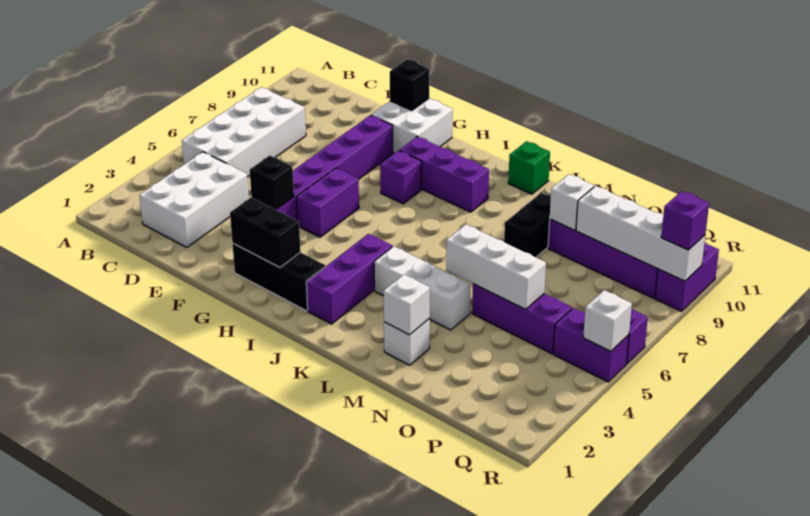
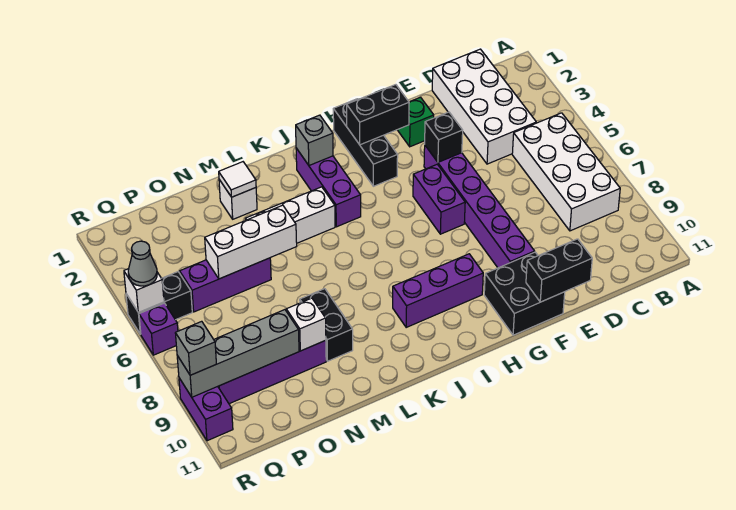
white brick C2:D4 level 1 -> white brick C1:D4 level 1
white brick F10:G11 level 1 -> black brick F10:G11 level 1
black brick F11 level 2 -> black brick E11:F11 level 2
black brick G2:I2 level 1 -> black brick H1:H3 level 1
purple brick H8 level 1 -> none
none -> grey brick J2 level 2
green brick K11 level 1 -> green brick F2 level 1
white brick M2 level 2 -> white tile M2 level 2
white brick O9:R9 level 2 -> grey brick O9:R9 level 2
purple brick Q5:R5 level 1 -> black brick Q5:R5 level 1
none -> grey cone R5 level 3
purple brick R9 level 3 -> grey brick R9 level 3

